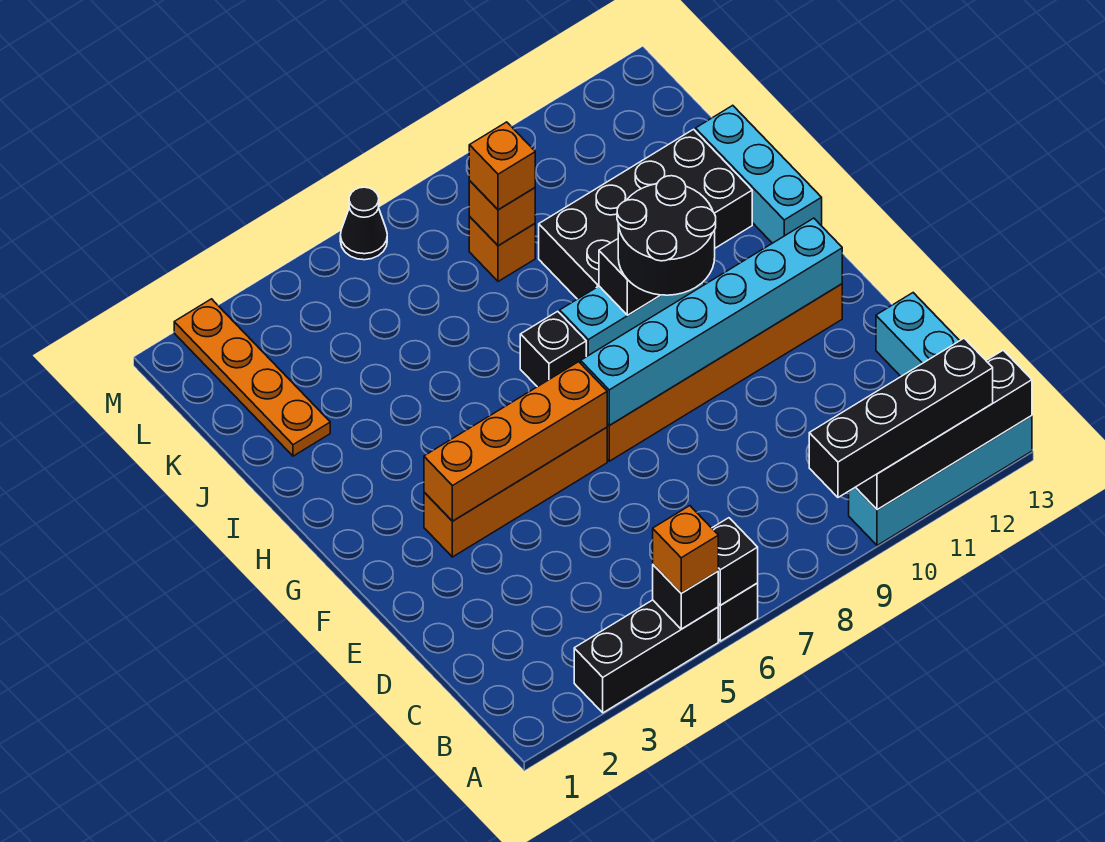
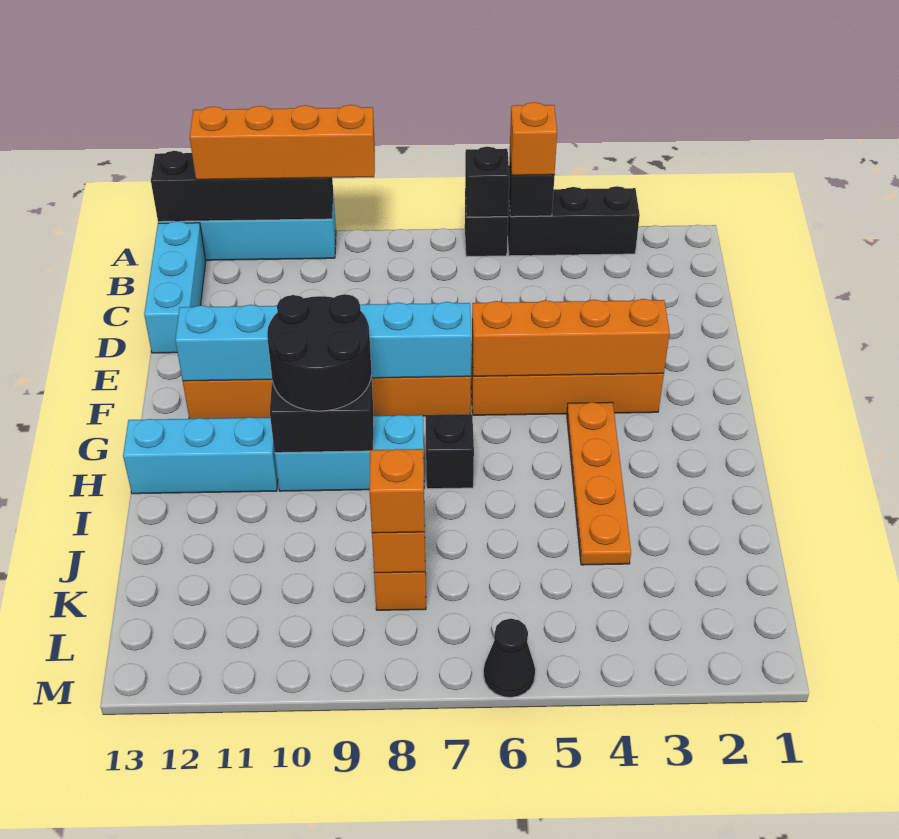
black brick A9:A12 level 3 -> orange brick A9:A12 level 3
cyan brick H13:J13 level 1 -> cyan brick H11:H13 level 1
black brick I9:J12 level 1 -> none
orange plate J2:M2 level 1 -> orange plate G4:J4 level 1

